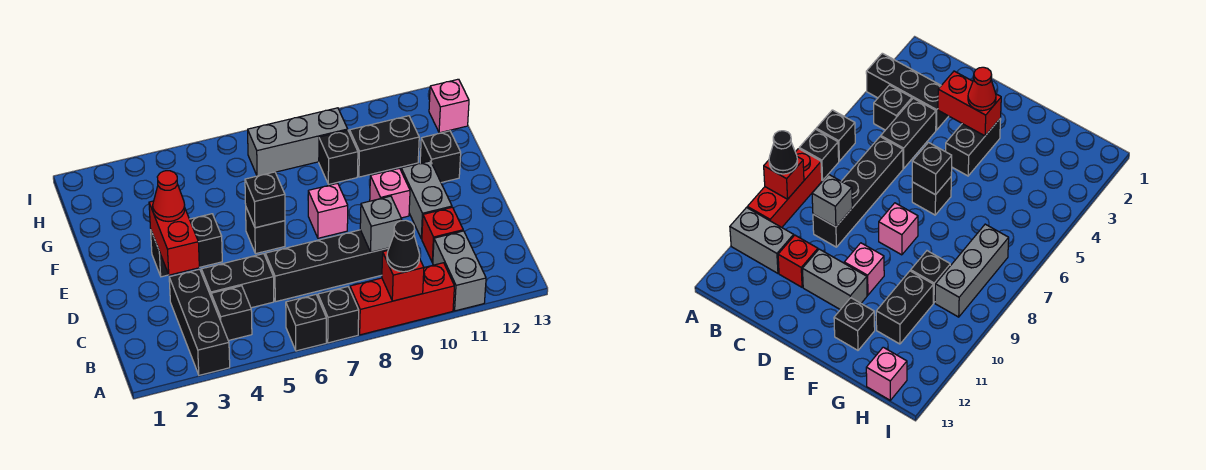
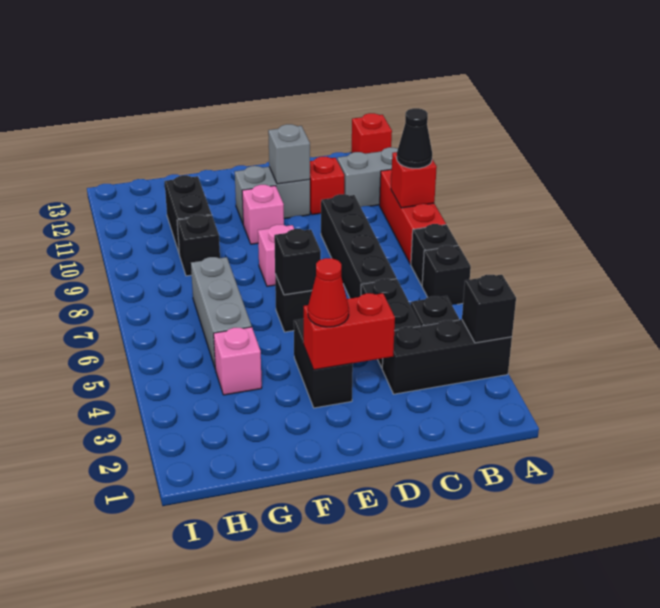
none -> red brick A13 level 1
grey brick C9 level 2 -> grey brick D11 level 2
black brick F12 level 1 -> black brick A3 level 2
grey brick H7:H9 level 1 -> grey brick G5:G7 level 1
pink brick H13 level 1 -> pink brick G4 level 1

